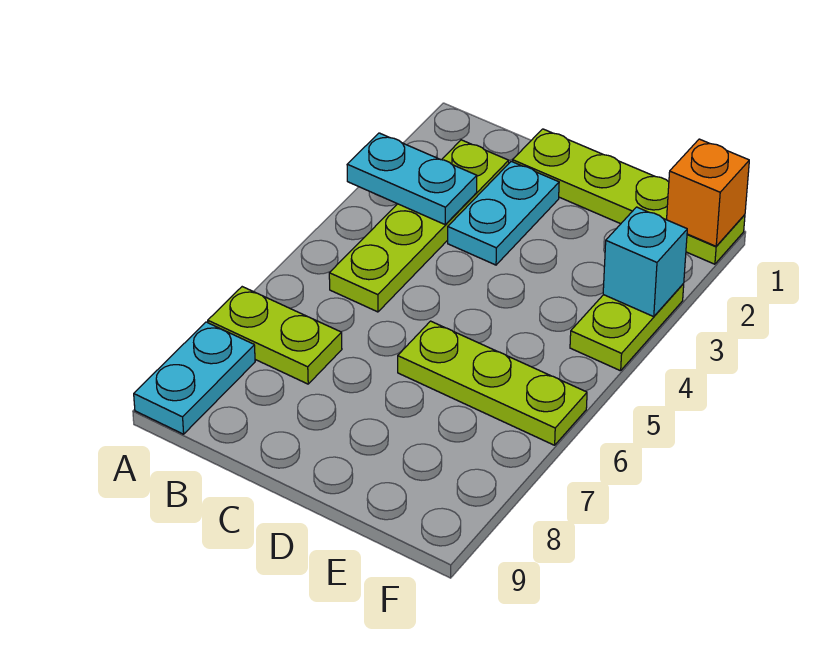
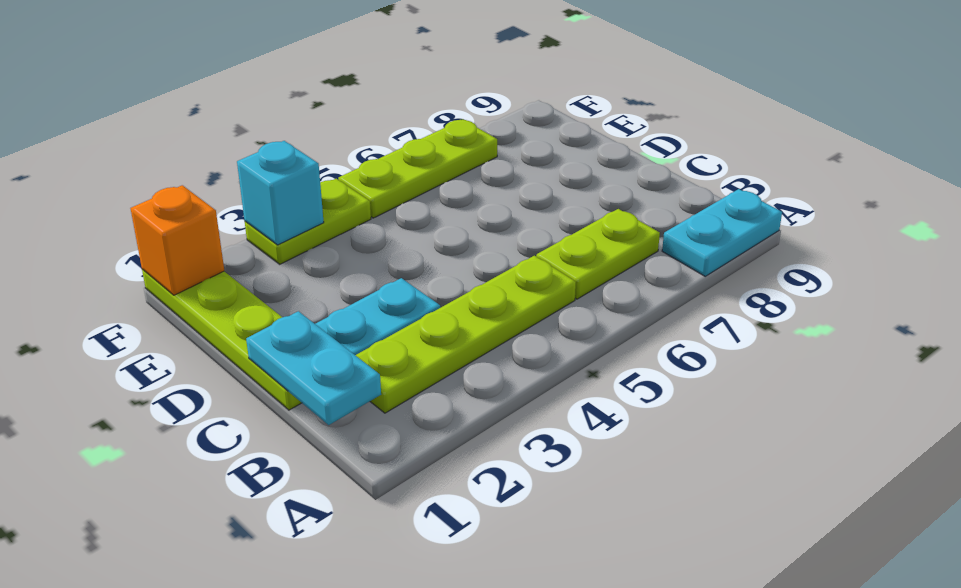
cyan plate A3:B3 level 2 -> cyan plate B1:C1 level 2
lime plate A7:B7 level 1 -> lime plate B6:B7 level 1
lime plate D6:F6 level 1 -> lime plate F5:F7 level 1

